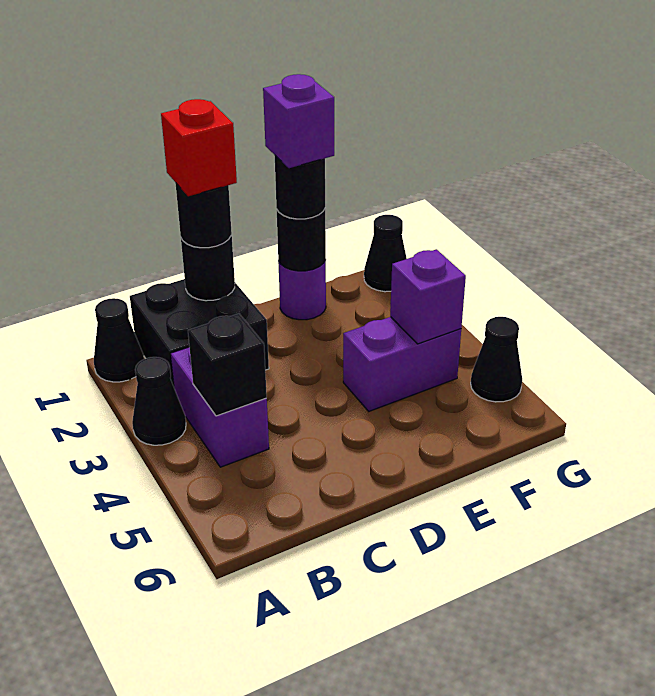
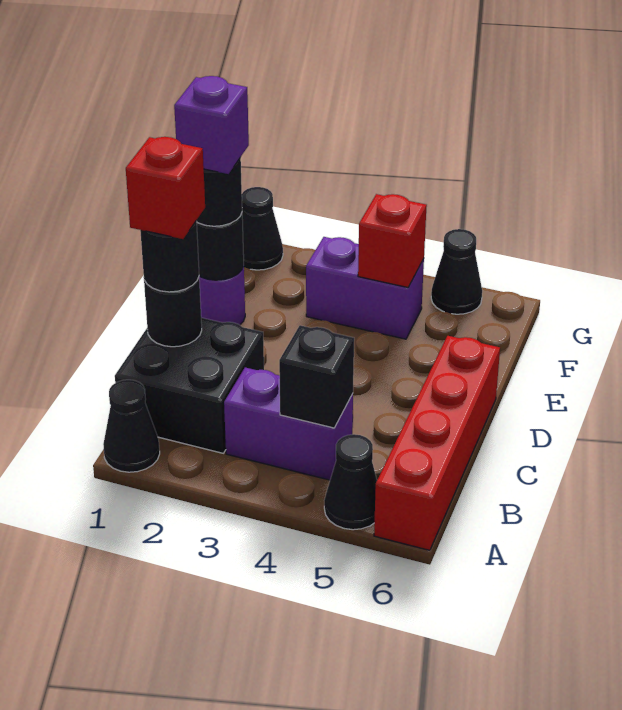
black cone A3 level 1 -> black cone A5 level 1
none -> red brick A6:D6 level 1
purple brick E4:F4 level 1 -> purple brick F3:F4 level 1
purple brick F4 level 2 -> red brick F4 level 2

